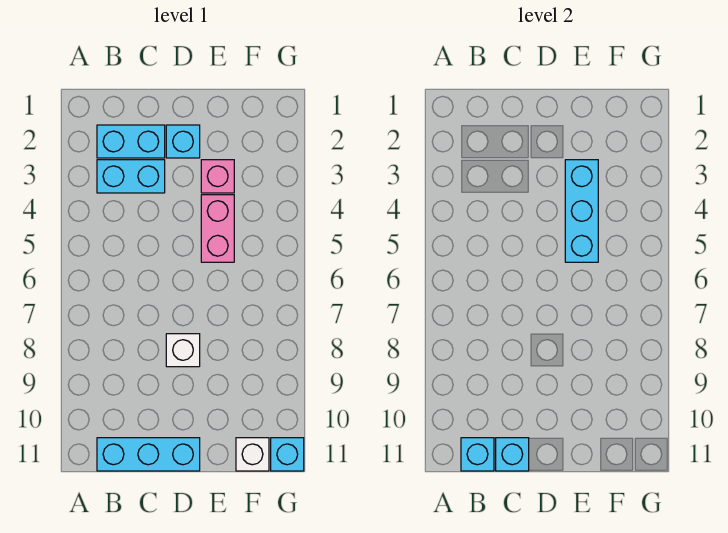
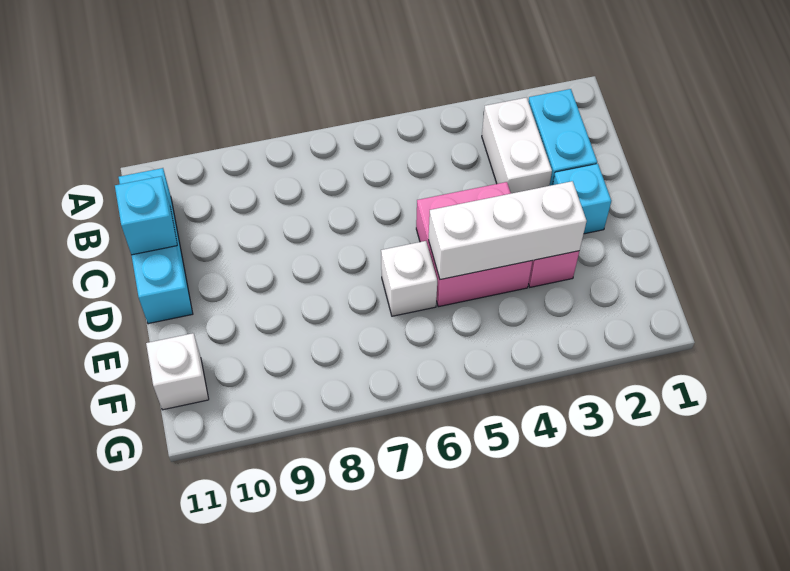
cyan brick B3:C3 level 1 -> white brick B3:C3 level 1
cyan brick B11 level 2 -> none
white brick D8 level 1 -> white brick E6 level 1
cyan brick E3:E5 level 2 -> white brick E3:E5 level 2
pink brick E4:E5 level 1 -> pink brick D4:E5 level 1
cyan brick G11 level 1 -> none

